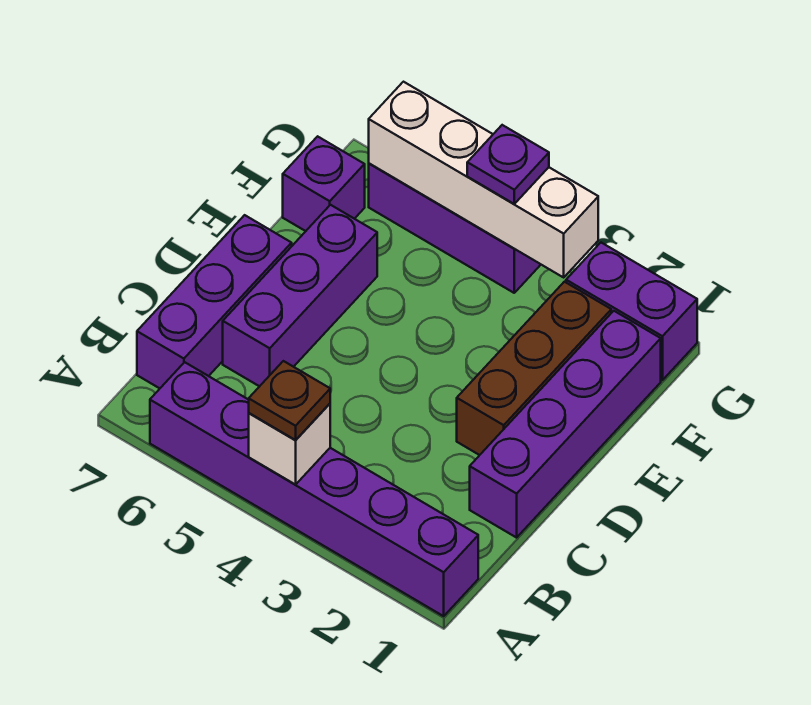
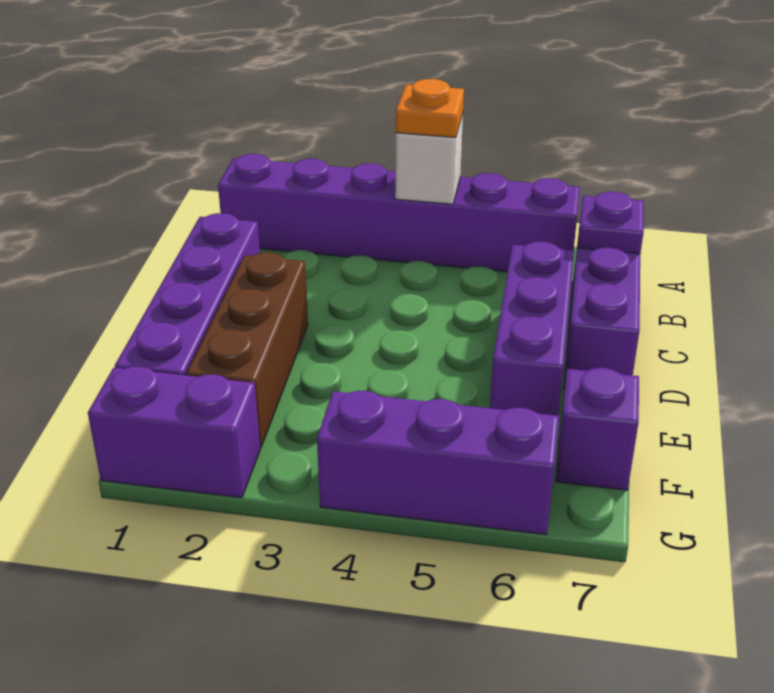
brown plate A4 level 3 -> orange plate A4 level 3
white brick G3:G6 level 2 -> none
purple plate G4 level 3 -> purple plate B7 level 2

